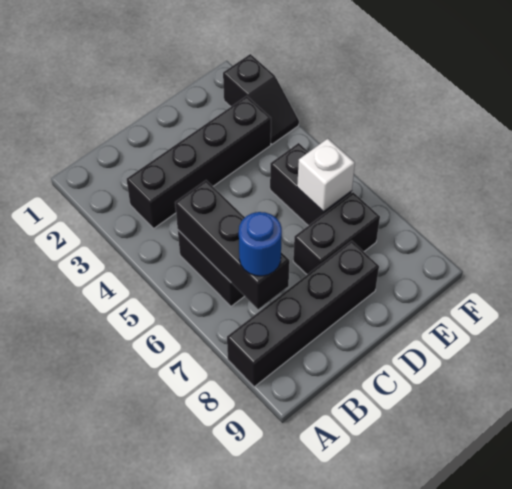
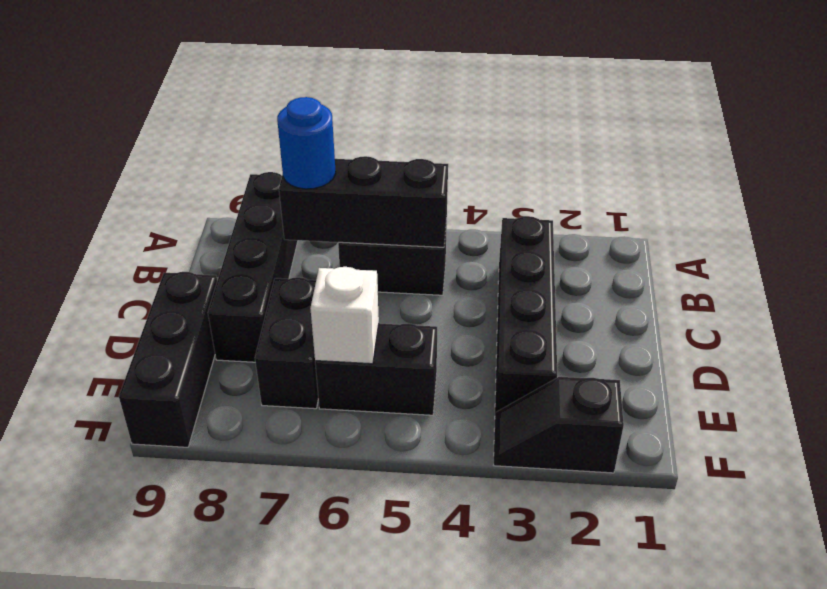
none -> black brick D9:F9 level 1

